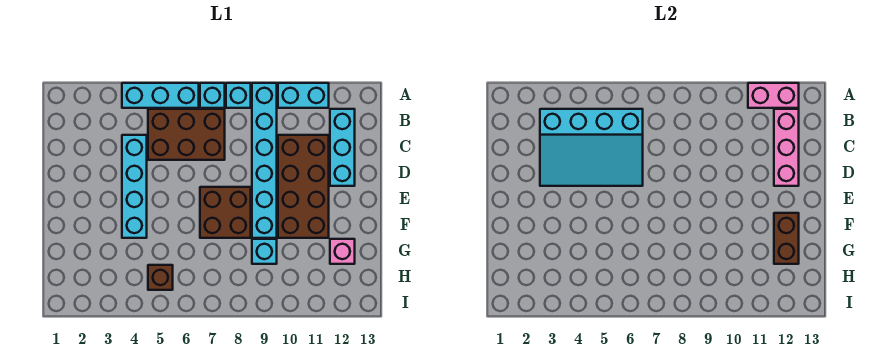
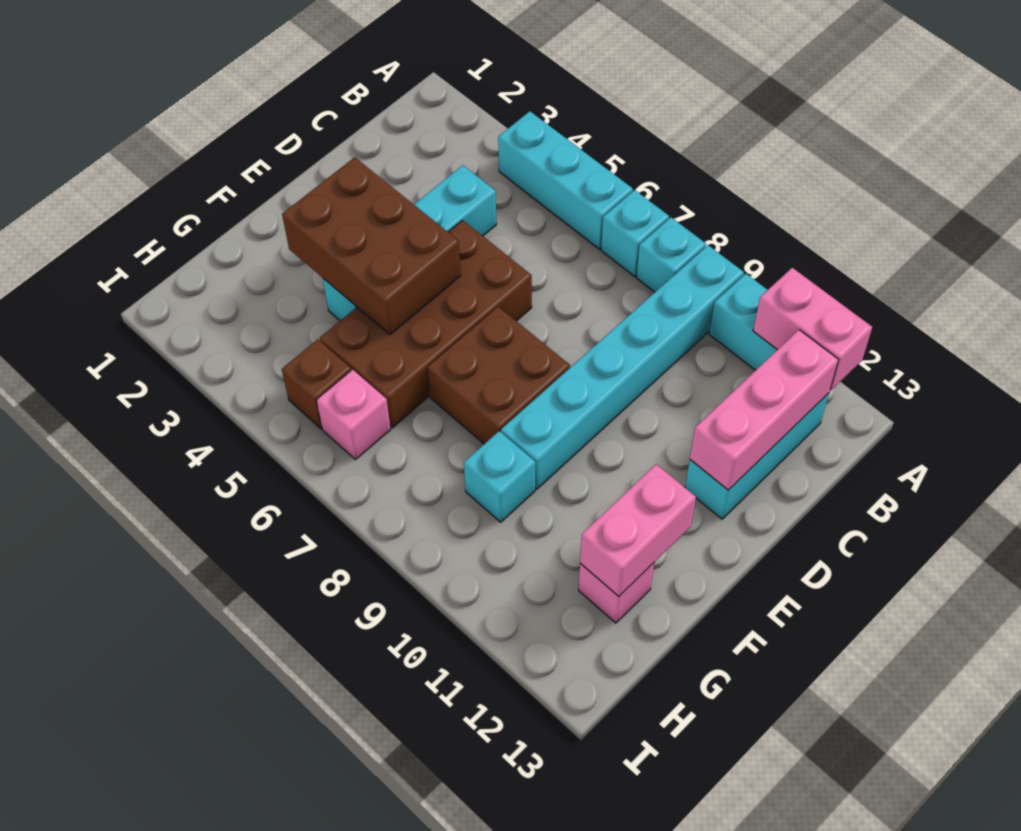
cyan slope B3:D6 level 2 top B -> none
brown brick B5:C7 level 1 -> brown brick E3:F5 level 2
brown brick C10:F11 level 1 -> brown brick D5:G6 level 1
brown brick F12:G12 level 2 -> pink brick F12:G12 level 2
none -> pink brick H6 level 1

